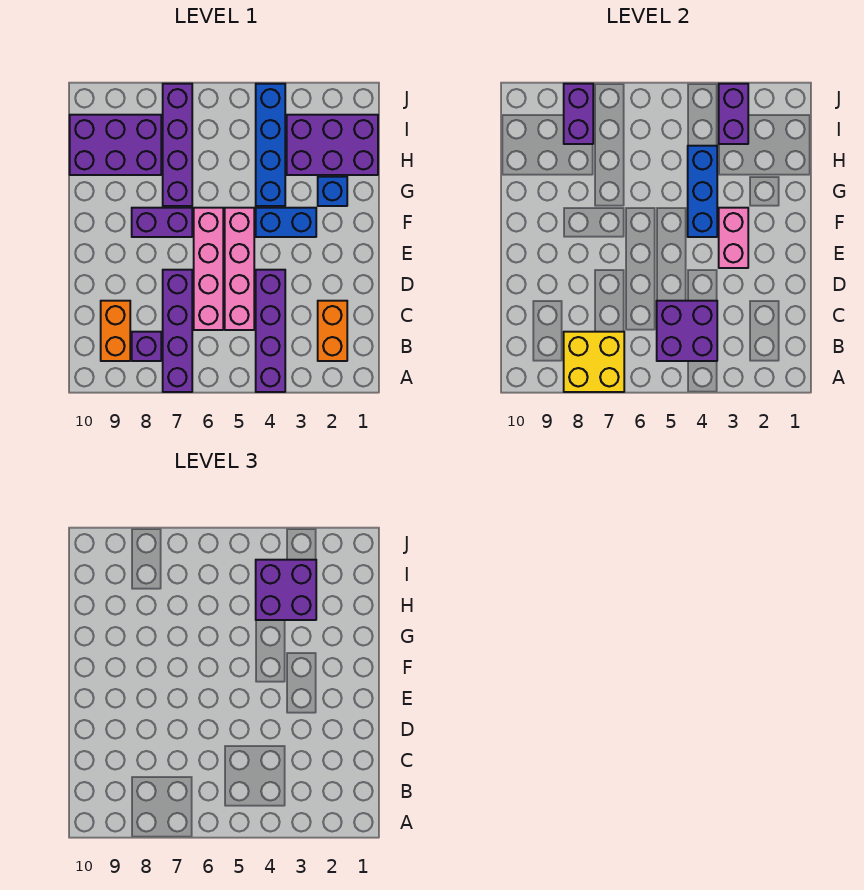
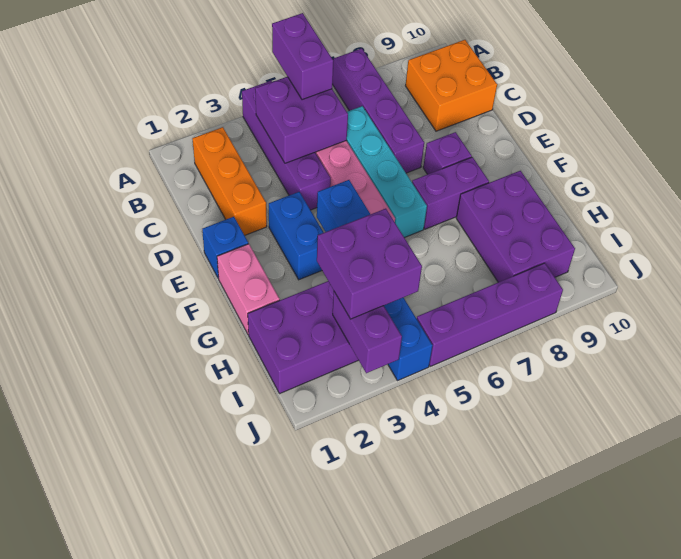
yellow brick A7:B8 level 2 -> none
orange brick B2:C2 level 1 -> orange brick B2:D2 level 1
purple brick B8 level 1 -> purple brick E8 level 1
orange brick B9:C9 level 1 -> orange brick B9:C10 level 1
pink brick C6:F6 level 1 -> cyan brick C6:F6 level 1
pink brick E3:F3 level 2 -> pink brick F1:G1 level 1
blue brick F3:F4 level 1 -> blue brick E3:F3 level 1
blue brick G2 level 1 -> blue brick E1 level 1
purple brick G7:J7 level 1 -> purple brick J5:J8 level 1
purple brick H8:I10 level 1 -> purple brick G8:I9 level 1
purple brick I8:J8 level 2 -> purple brick A5:B5 level 3

